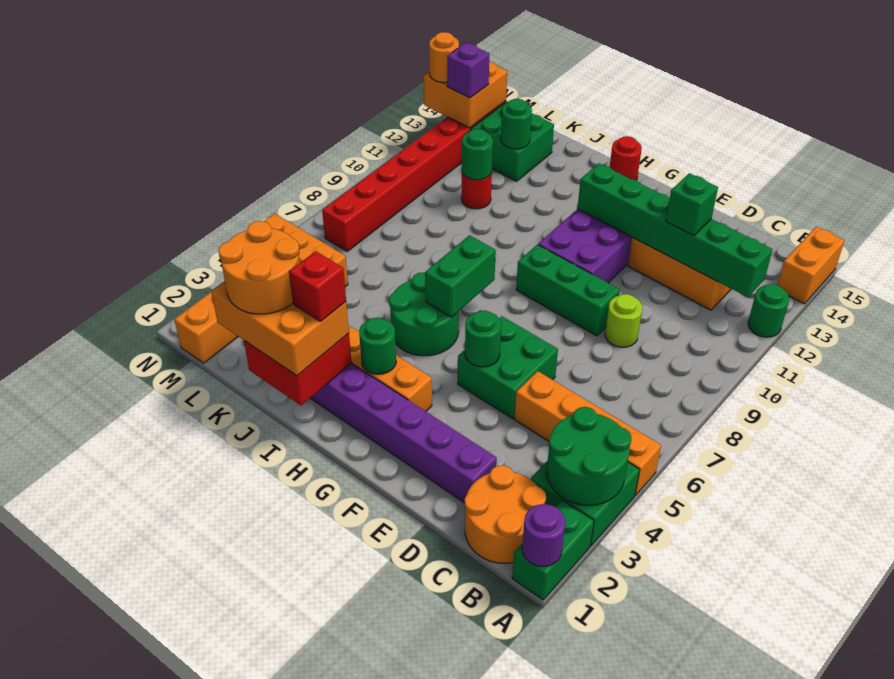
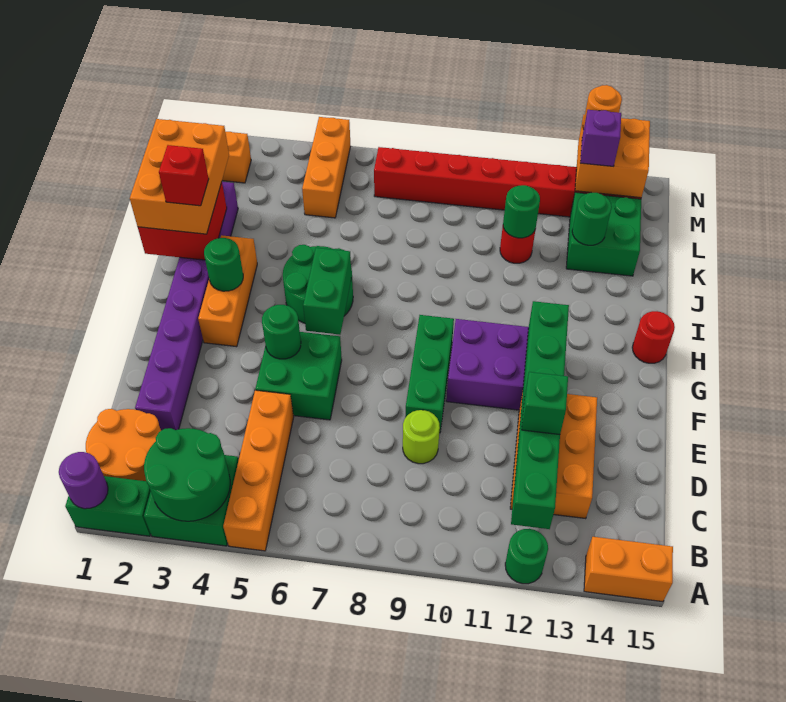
green brick H6:H7 level 2 -> green brick G6:H6 level 2
orange round brick J1:K2 level 4 -> none

